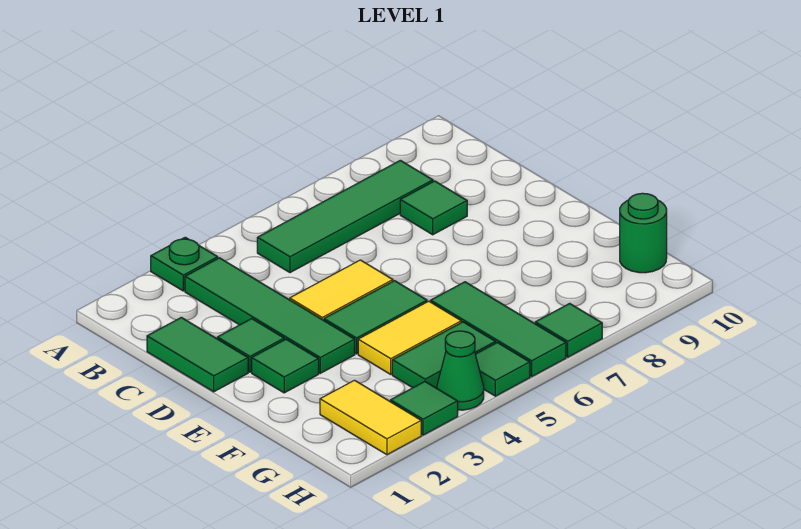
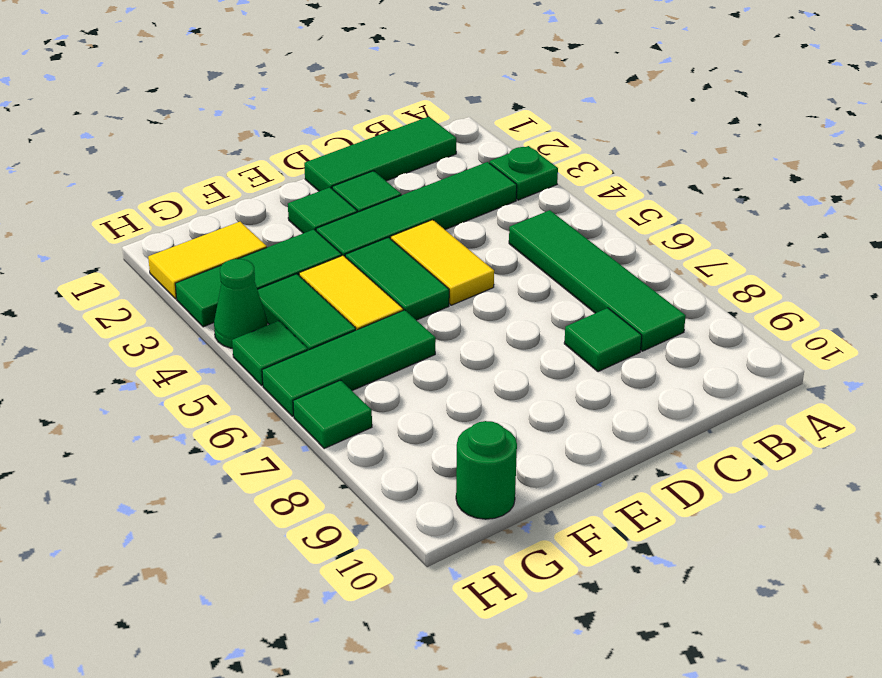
green tile C1:D1 level 1 -> green tile B1:D1 level 1
green tile H3 level 1 -> green tile F3:H3 level 1

